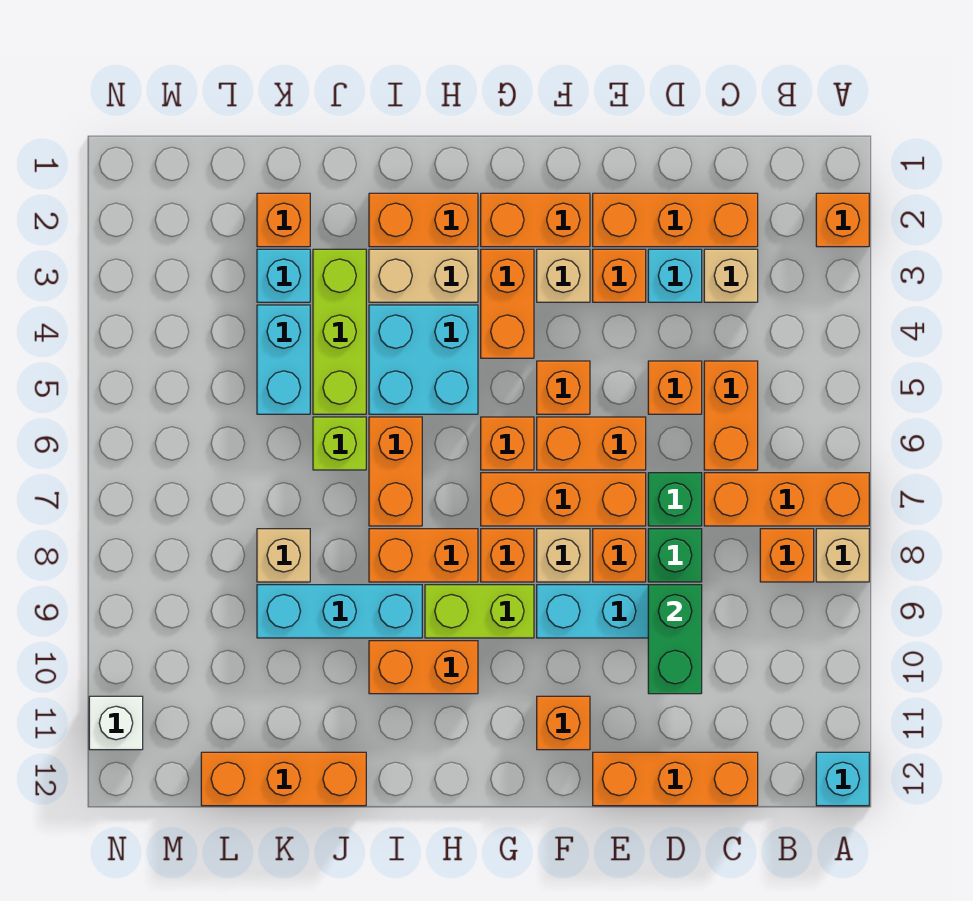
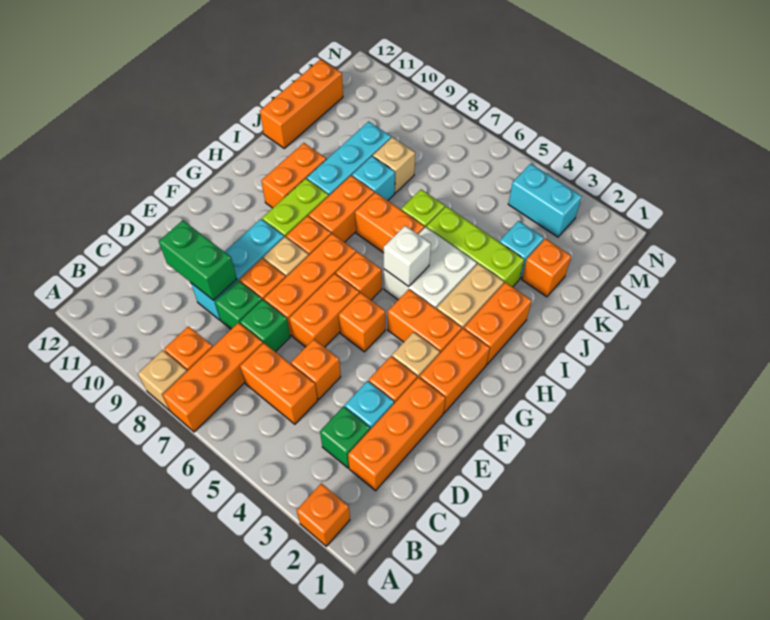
cyan brick A12 level 1 -> cyan brick J8 level 1
tan brick C3 level 1 -> green brick C3 level 1
orange brick C12:E12 level 1 -> none
orange brick F11 level 1 -> none
cyan brick H4:I5 level 1 -> white brick H4:I5 level 1
cyan brick K4:K5 level 1 -> cyan brick M3:M4 level 1
white brick N11 level 1 -> white brick H5 level 2

